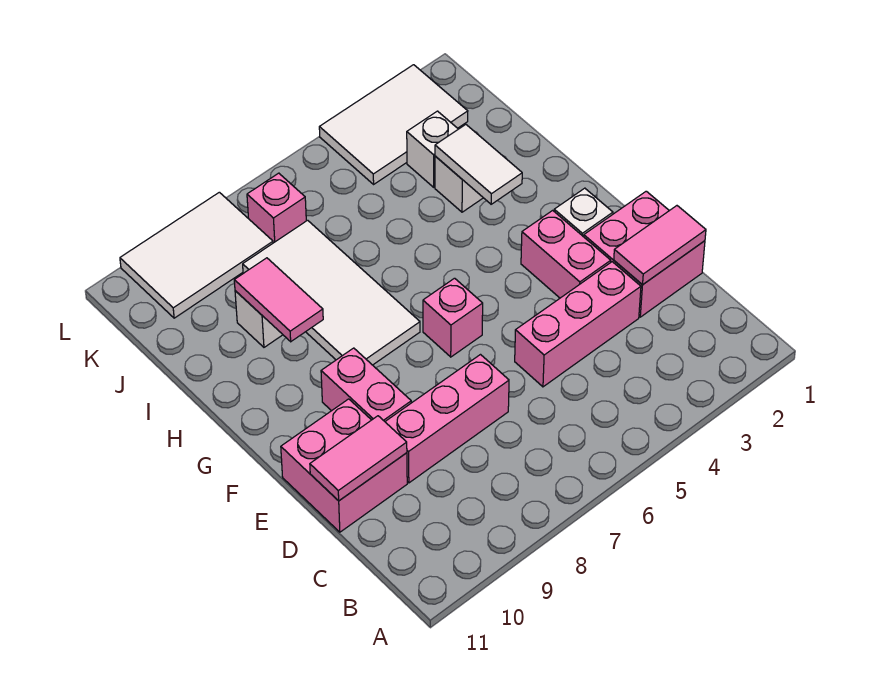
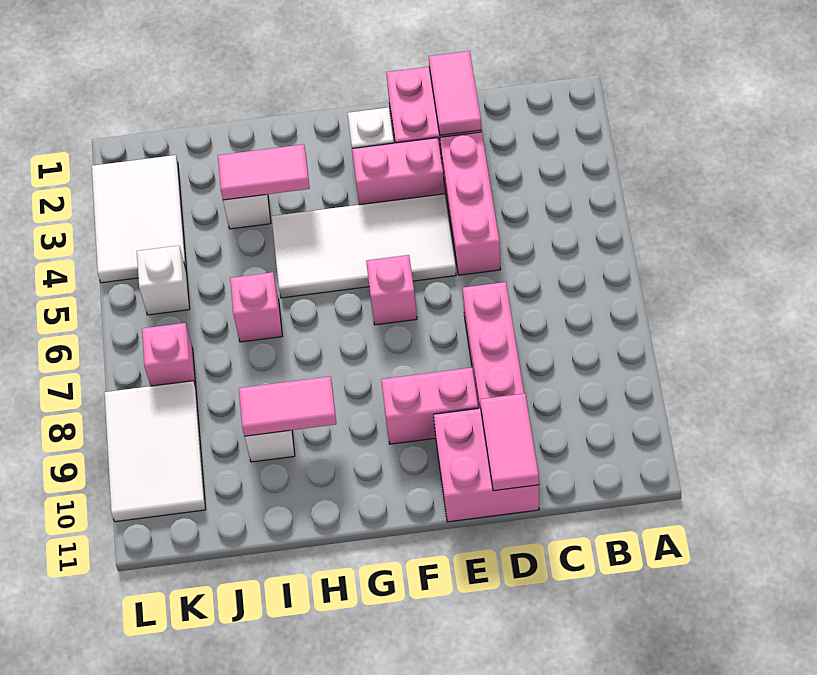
white tile G7:J8 level 1 -> white tile E4:H5 level 1
white tile H3:I3 level 2 -> pink tile H3:I3 level 2
none -> pink brick I6 level 1
white brick J3 level 1 -> white brick K5 level 1

